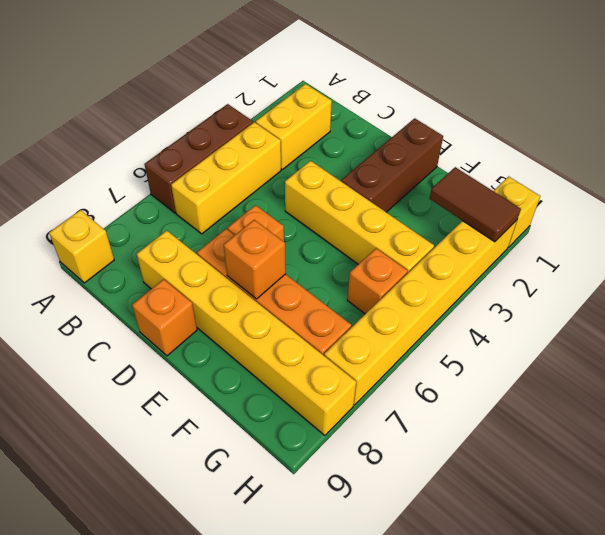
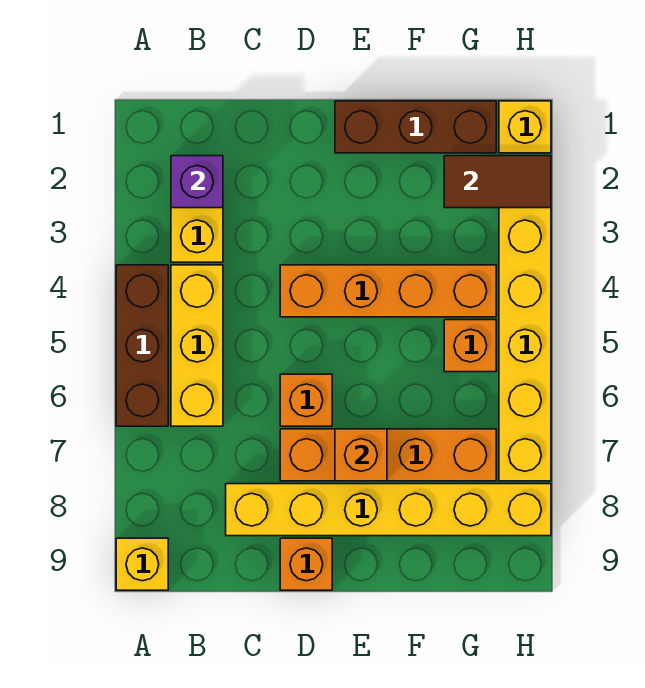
none -> purple brick B2 level 2
yellow brick D4:G4 level 1 -> orange brick D4:G4 level 1
brown brick E1:E3 level 1 -> brown brick E1:G1 level 1

